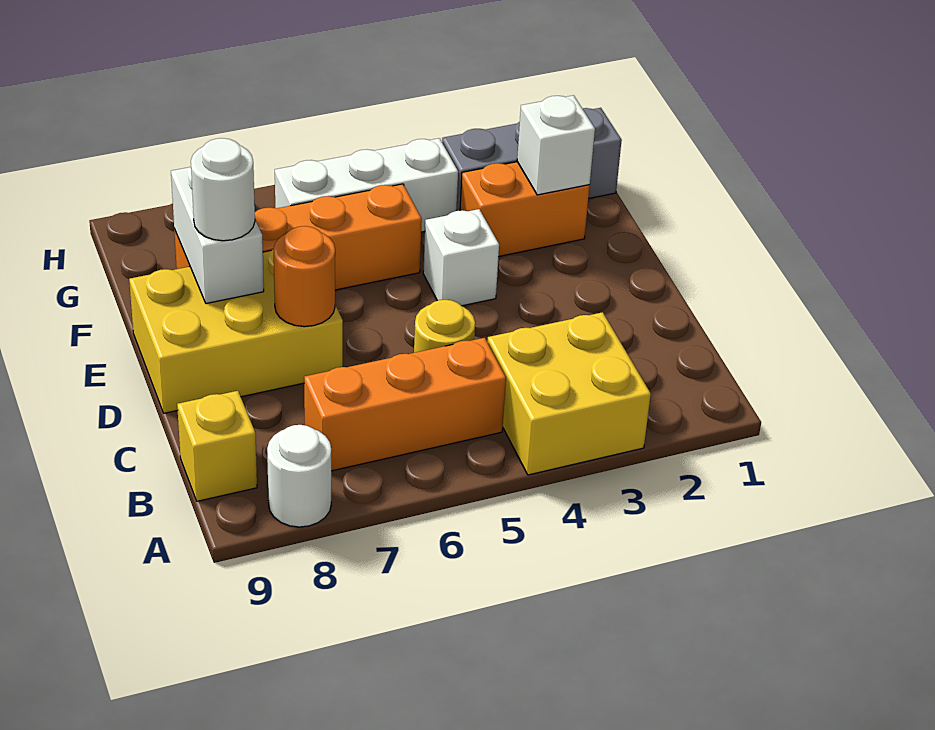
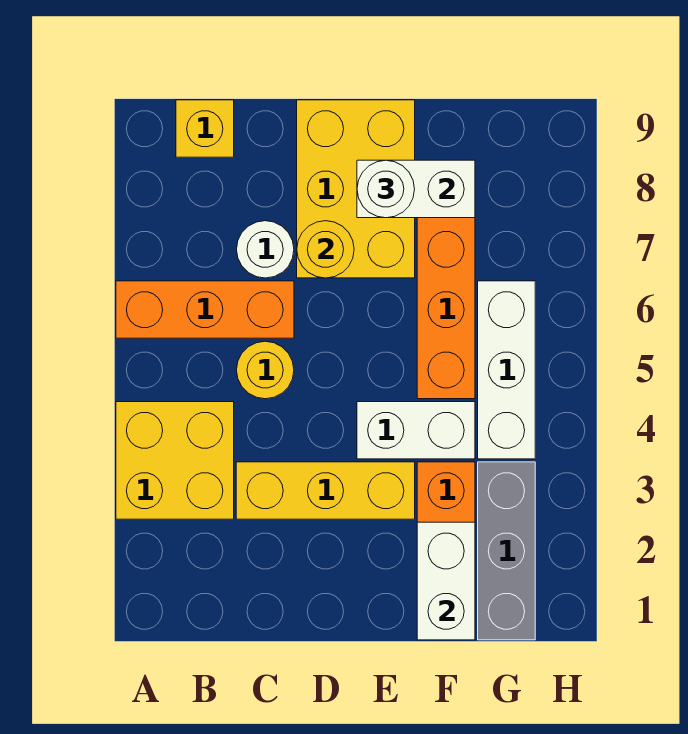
white round brick A8 level 1 -> white round brick C7 level 1
orange brick B5:B7 level 1 -> orange brick A6:C6 level 1
none -> yellow brick C3:E3 level 1
orange round brick D7 level 2 -> yellow round brick D7 level 2
white brick E4 level 1 -> white brick E4:F4 level 1
white brick F2 level 2 -> white brick F1:F2 level 2

